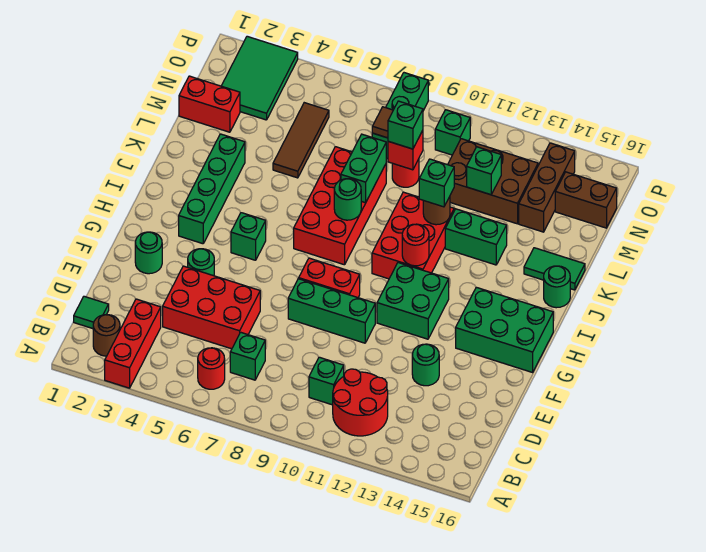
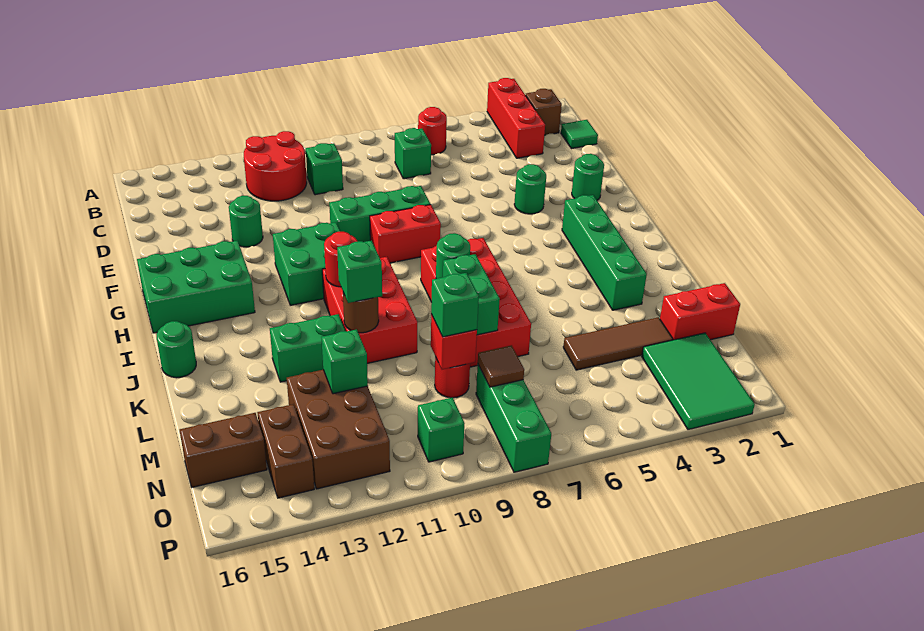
brown round brick B2 level 1 -> brown brick B2 level 1
red brick D4:E6 level 1 -> none
green brick H5 level 1 -> none
green tile K15:K16 level 1 -> none
brown tile L5:N5 level 1 -> brown tile M3:M5 level 1
brown brick M11:N13 level 1 -> brown brick M12:O13 level 1
brown brick M14:O14 level 1 -> brown brick N14:O14 level 1

